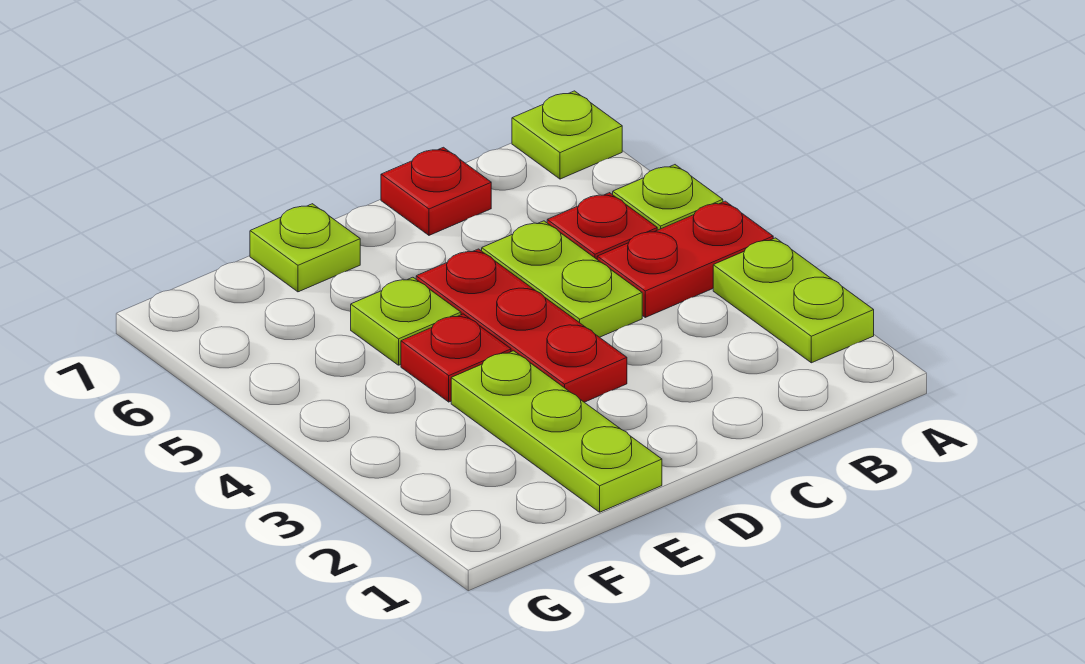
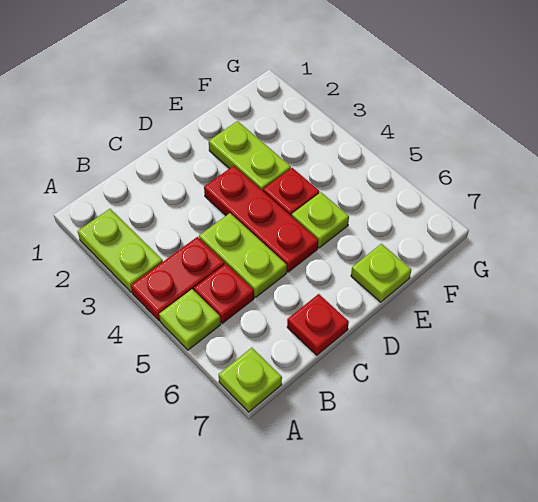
lime plate E1:E3 level 1 -> lime plate E2:E3 level 1

